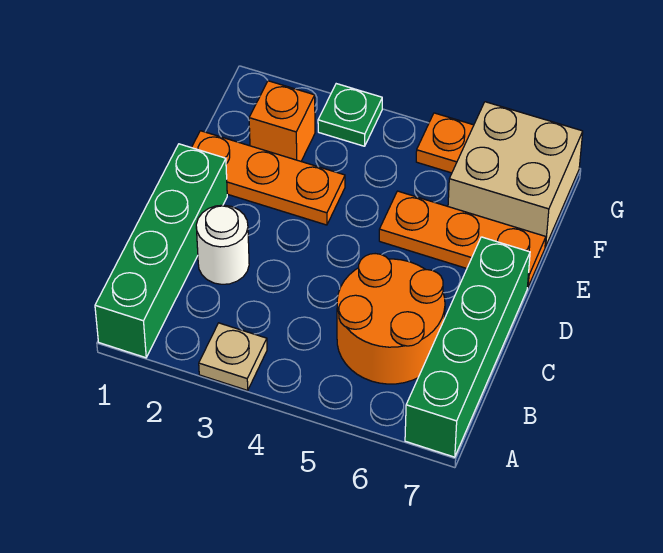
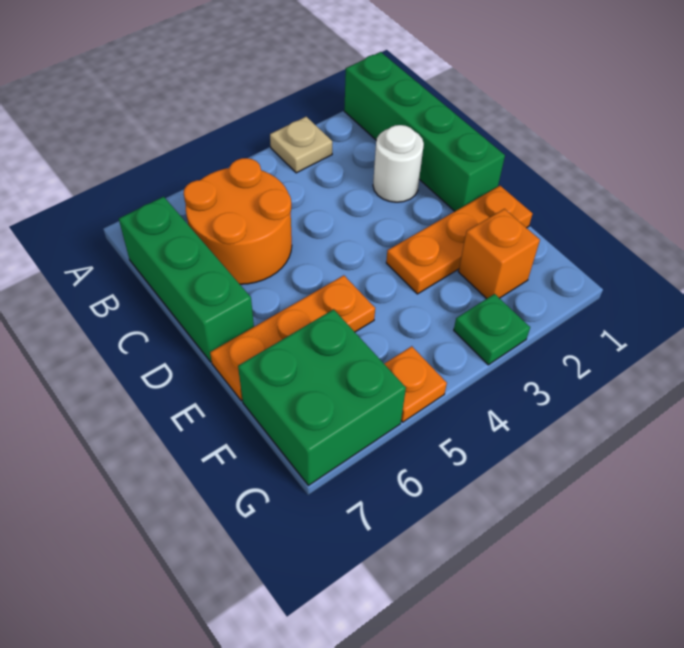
green brick A7:D7 level 1 -> green brick B7:D7 level 1
tan brick F6:G7 level 1 -> green brick F6:G7 level 1

